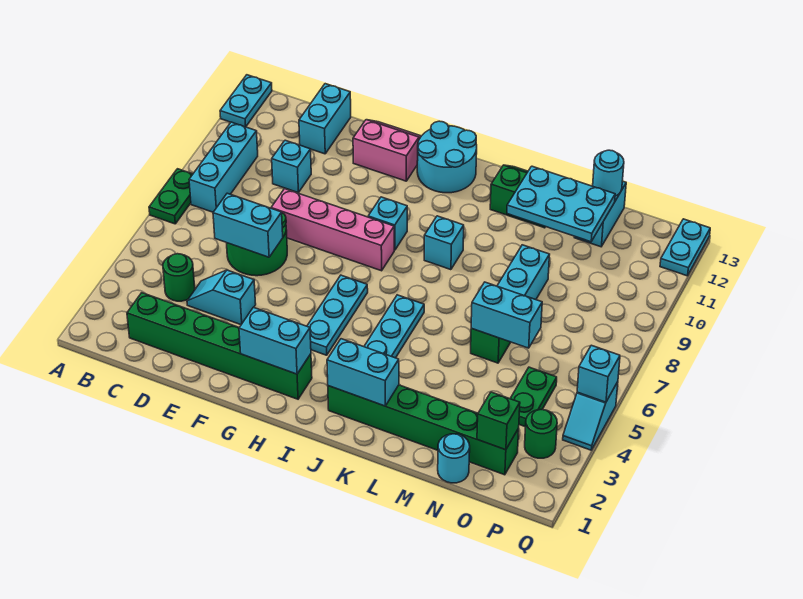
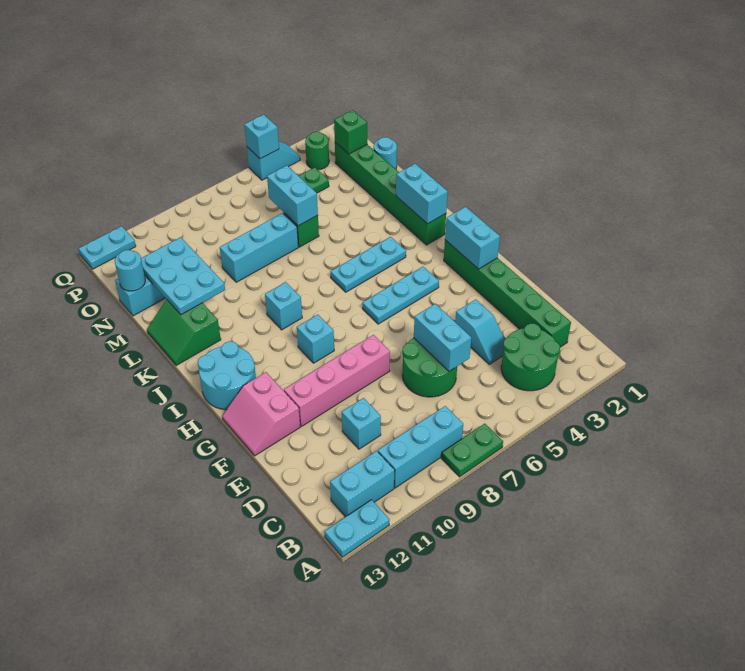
green round brick C4 level 1 -> green round brick B3:C4 level 1
cyan brick D12:D13 level 1 -> cyan brick B11:B12 level 1
pink brick E8:H8 level 1 -> pink brick F8:F11 level 1

